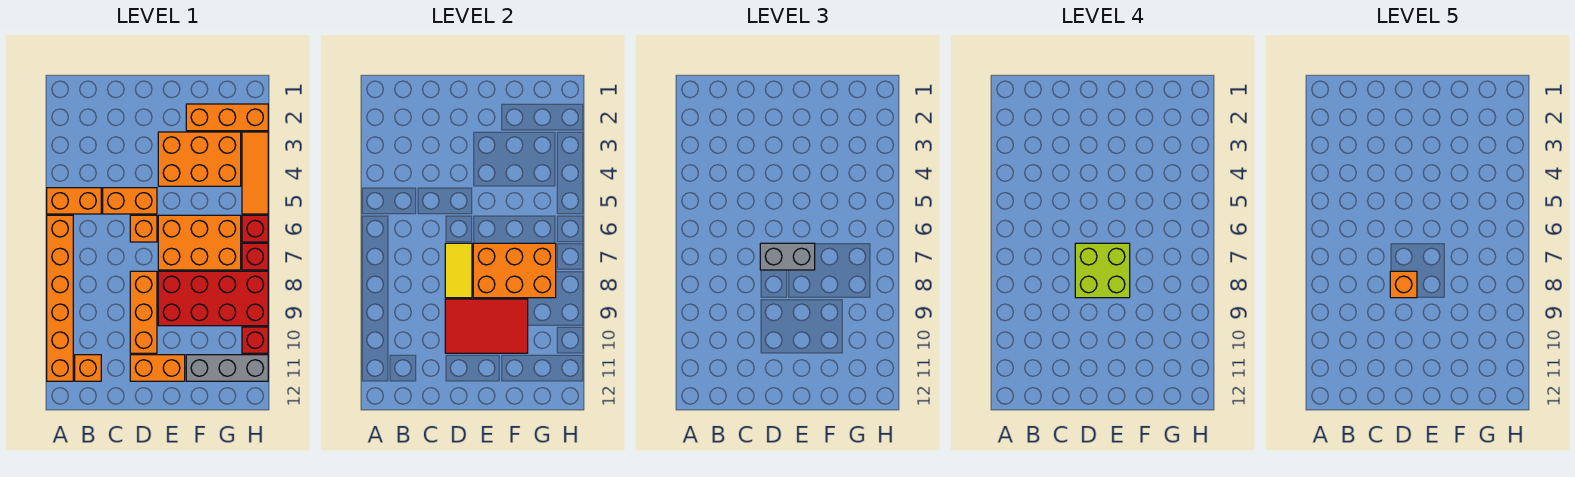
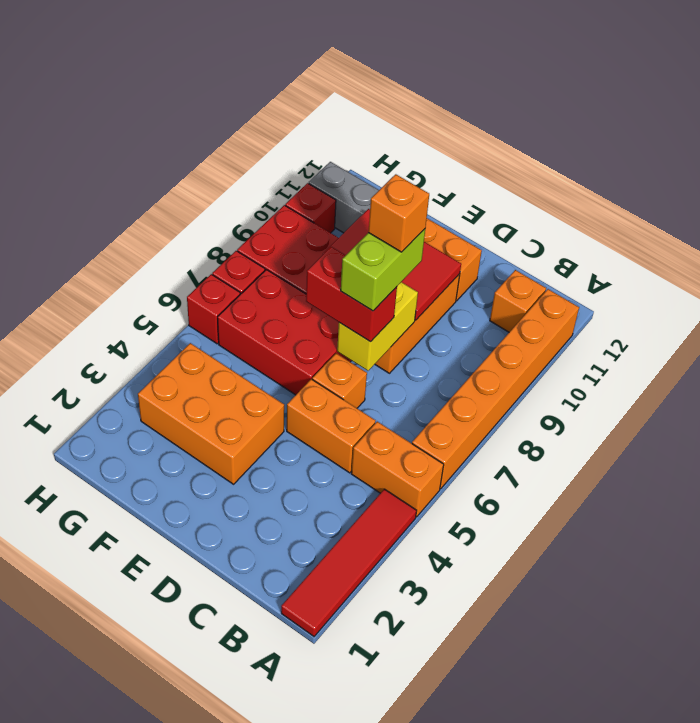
none -> red tile A1:A4 level 1
yellow tile D7:D8 level 2 -> yellow brick D7:D8 level 2
grey brick D7:E7 level 3 -> red brick D7:E7 level 3
lime brick D7:E8 level 4 -> lime brick D7:D8 level 4
orange brick E6:G7 level 1 -> red brick E6:G7 level 1
orange brick E7:G8 level 2 -> none
orange brick F2:H2 level 1 -> none
orange tile H3:H5 level 1 -> none

